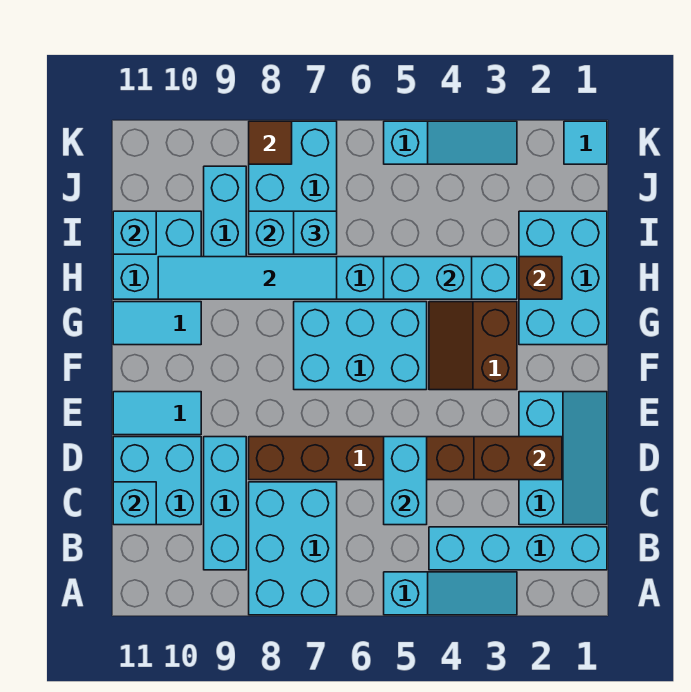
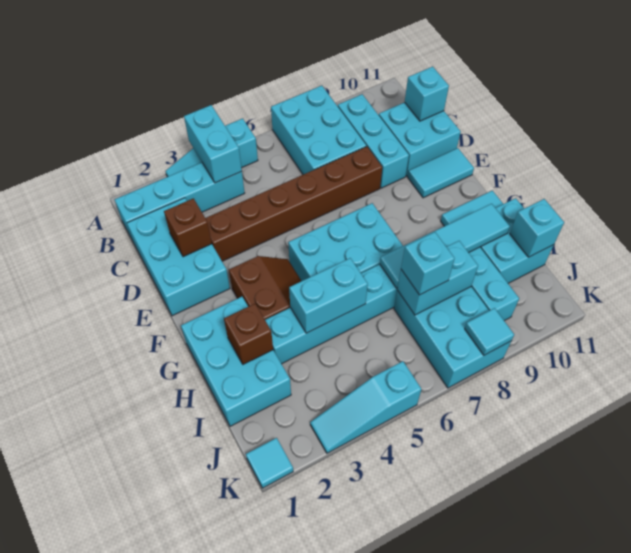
cyan slope C1:E2 level 1 top 2 -> cyan brick C1:E2 level 1
cyan brick C5:D5 level 2 -> cyan brick A4:B4 level 2
brown brick D2:D3 level 2 -> brown brick D2 level 2
brown tile K8 level 2 -> cyan tile K8 level 2

